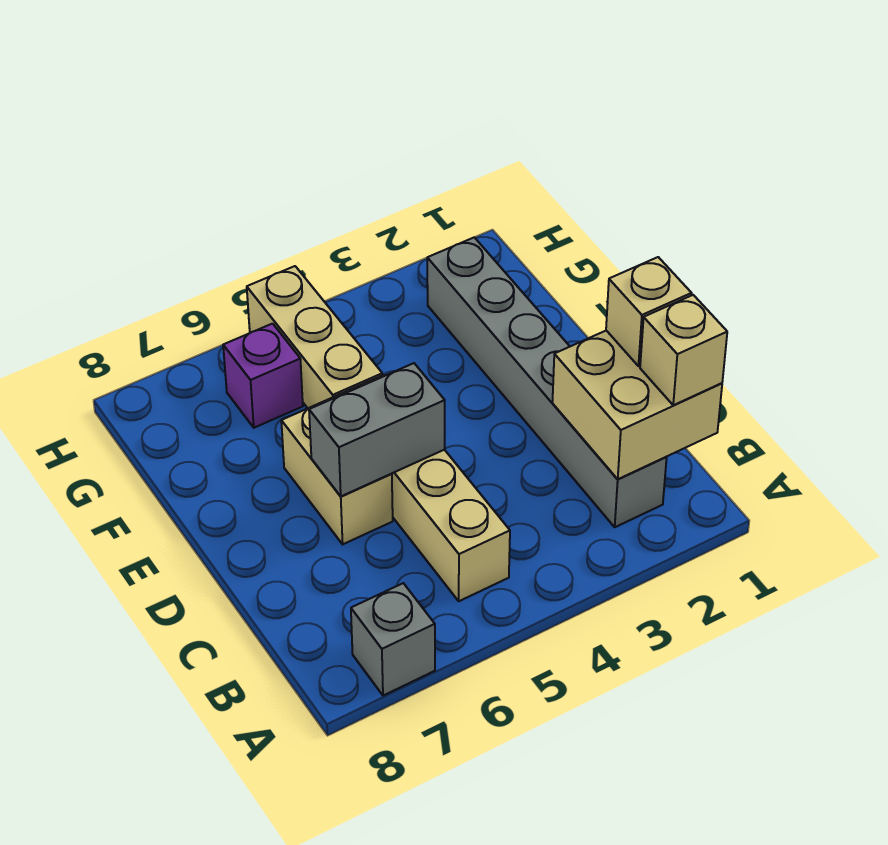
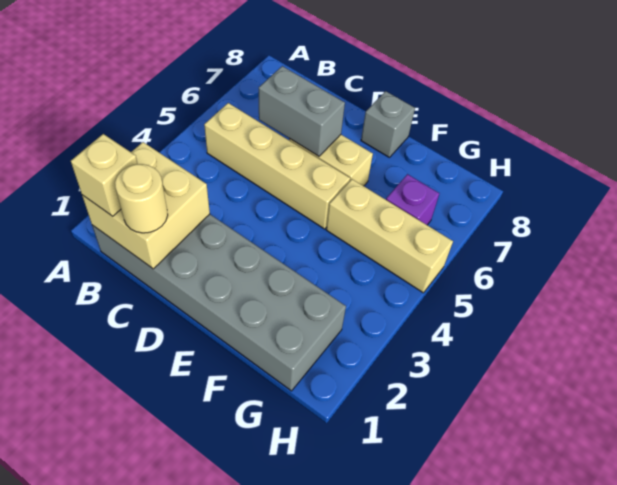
grey brick A7 level 1 -> grey brick E8 level 1
grey brick B2:G2 level 1 -> grey brick B1:G2 level 1
tan brick C1 level 3 -> tan round brick C1 level 3
grey brick D5:D6 level 2 -> grey brick C6:D6 level 2

